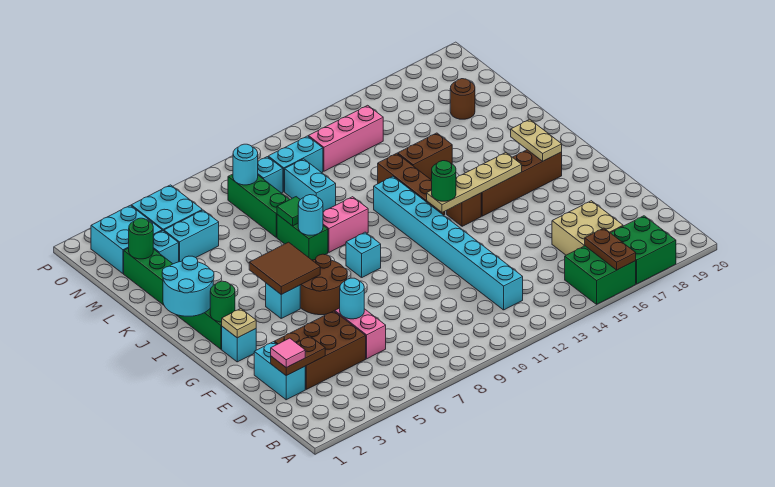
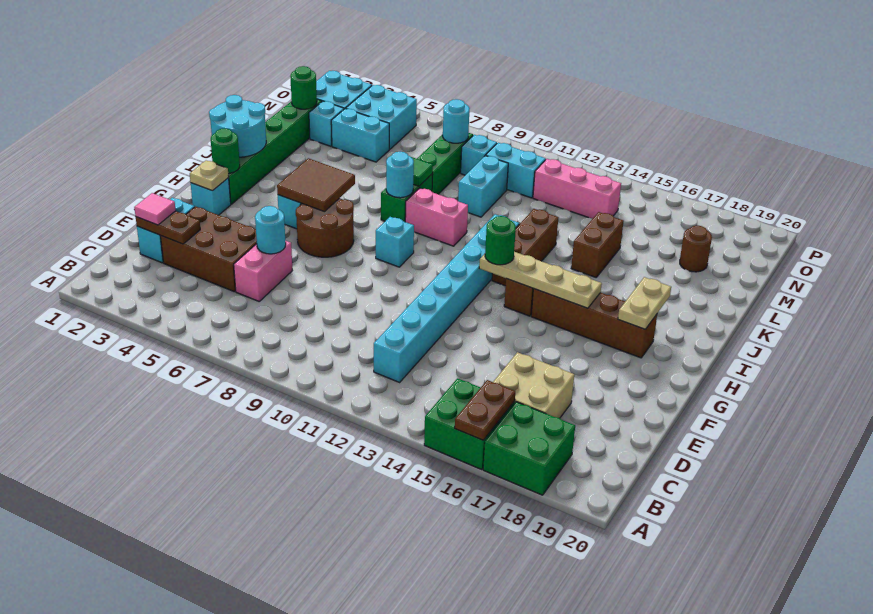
brown brick K14:K15 level 1 -> brown brick K15:L15 level 1

